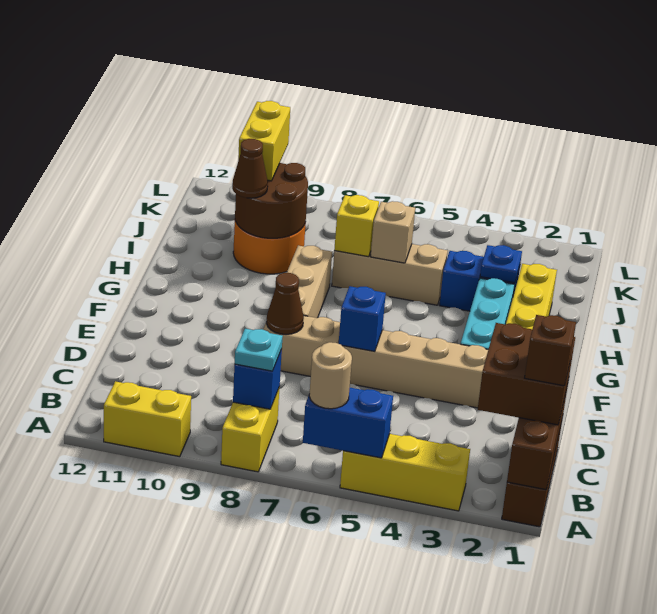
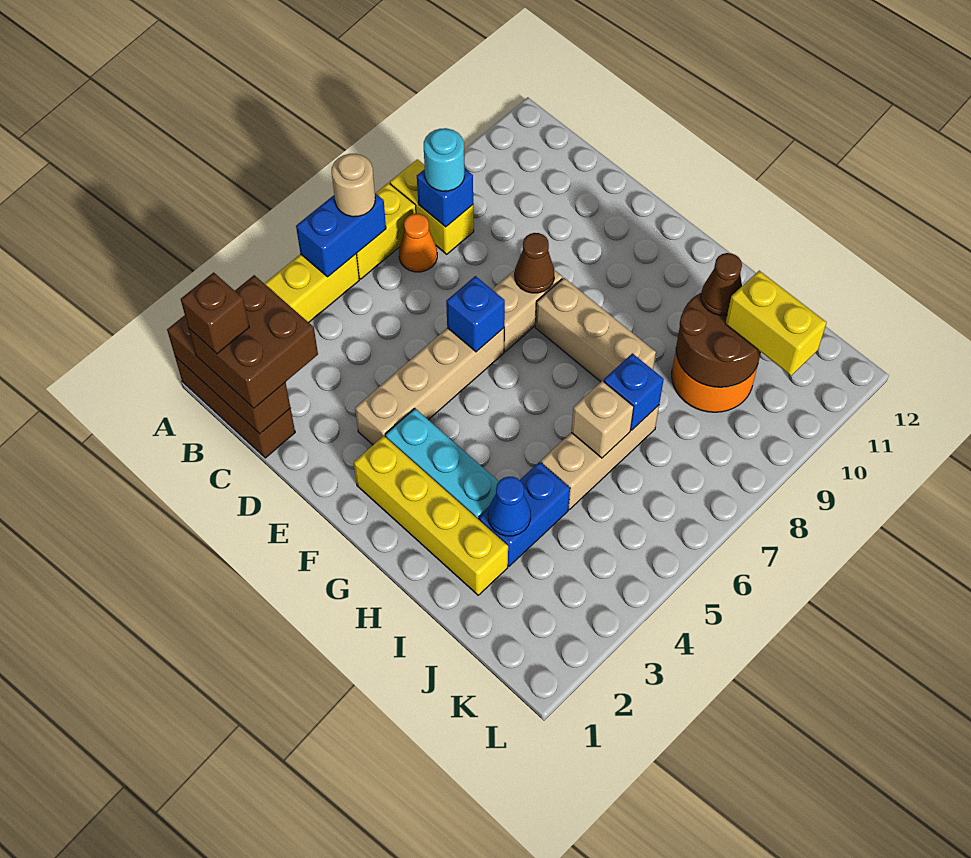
yellow brick A10:A11 level 1 -> yellow brick A6:A7 level 1
none -> orange cone B7 level 1
cyan plate B8 level 3 -> cyan round brick B8 level 3
blue plate I3 level 2 -> blue cone I3 level 2
yellow brick I7 level 2 -> blue brick I7 level 2

